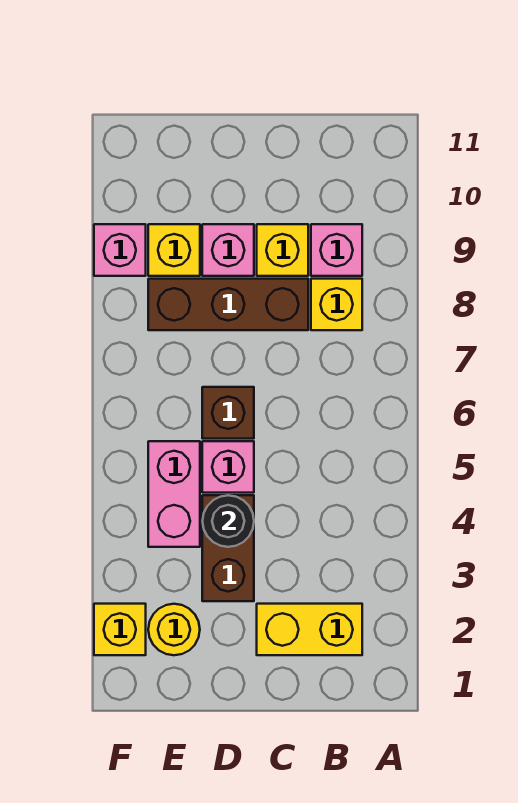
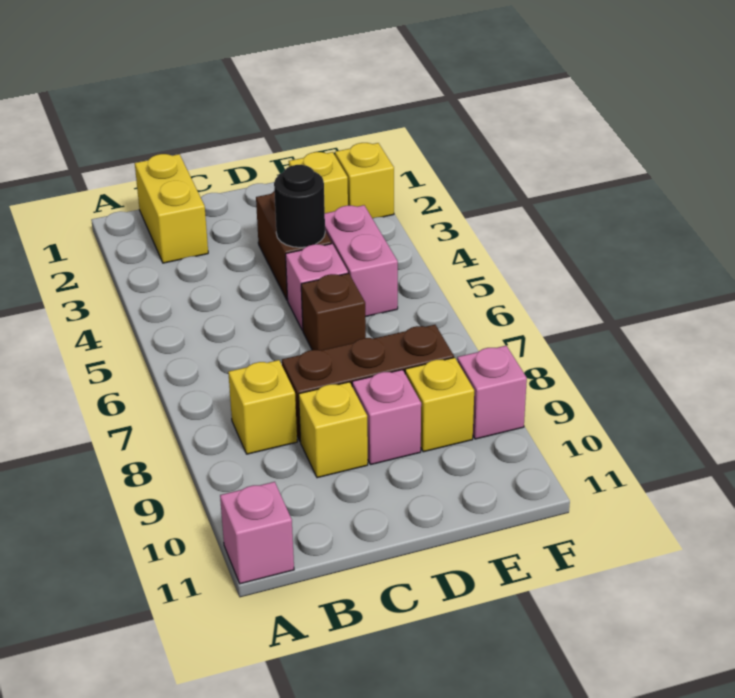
yellow brick B2:C2 level 1 -> yellow brick B1:B2 level 1
pink brick B9 level 1 -> pink brick A11 level 1
yellow round brick E2 level 1 -> yellow brick E2 level 1

